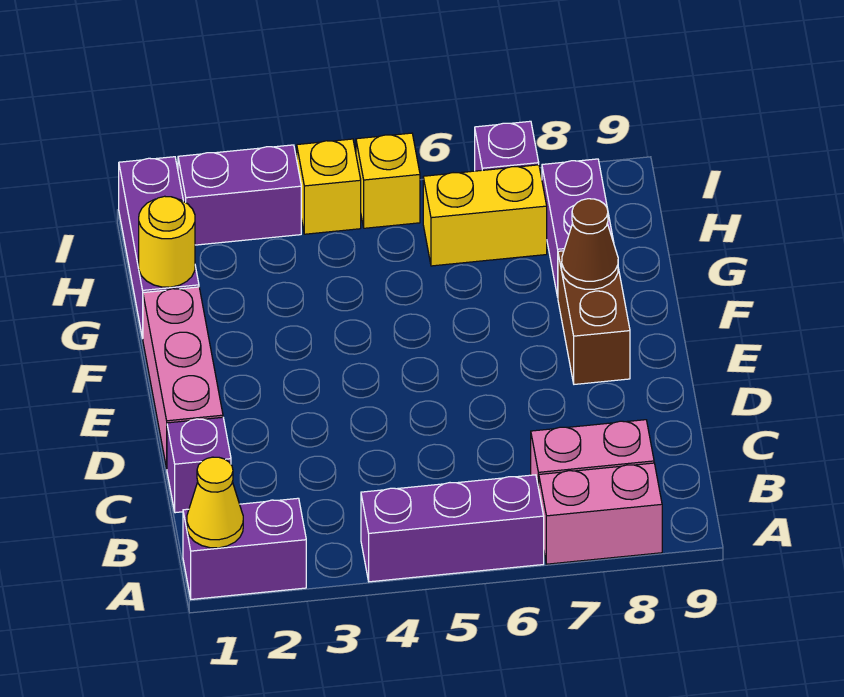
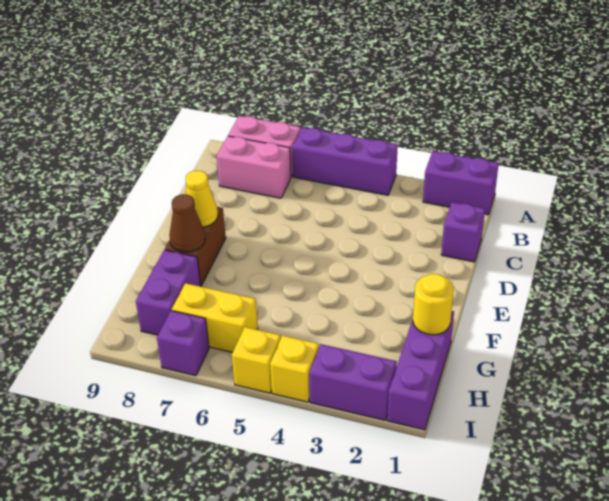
yellow cone A1 level 2 -> yellow cone E8 level 2
pink brick D1:F1 level 1 -> none

